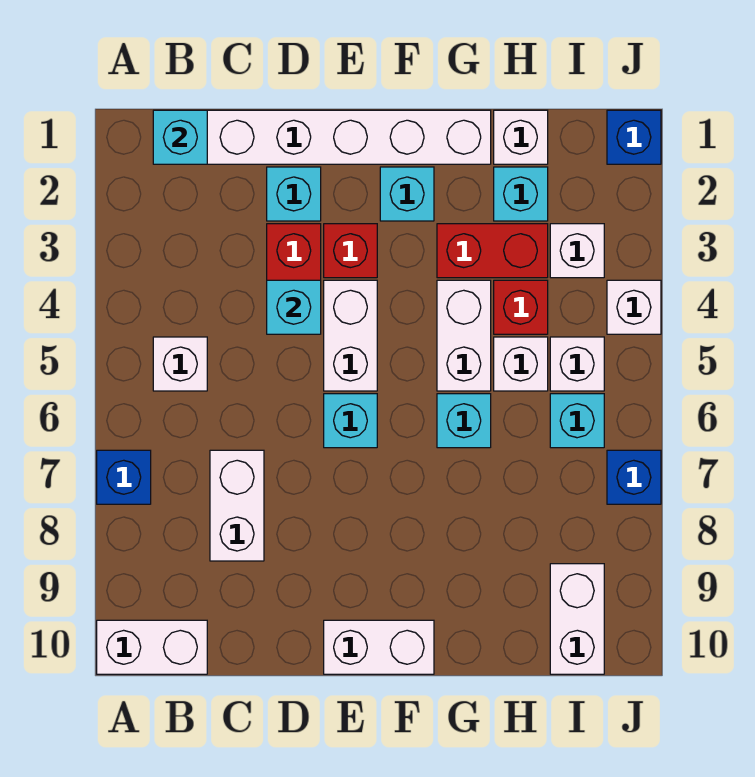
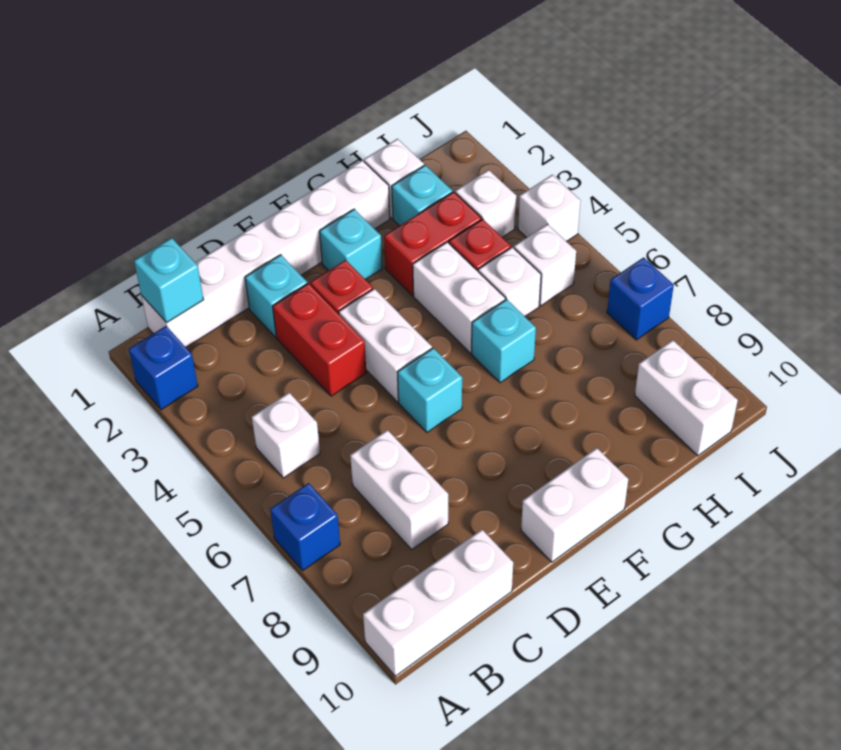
white brick A10:B10 level 1 -> white brick A10:C10 level 1
cyan brick D4 level 2 -> none
cyan brick I6 level 1 -> none
blue brick J1 level 1 -> blue brick A2 level 1

